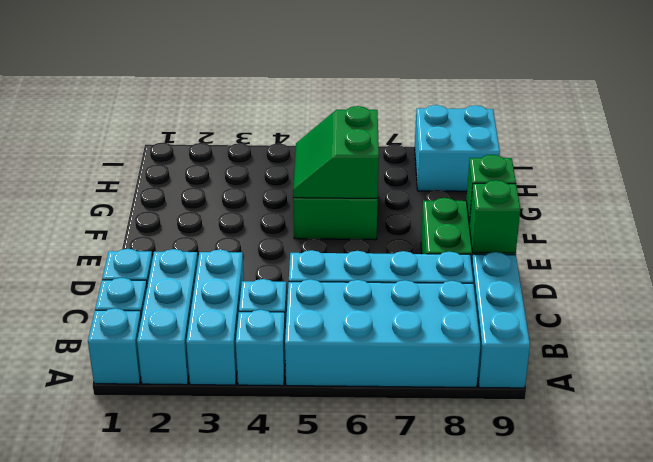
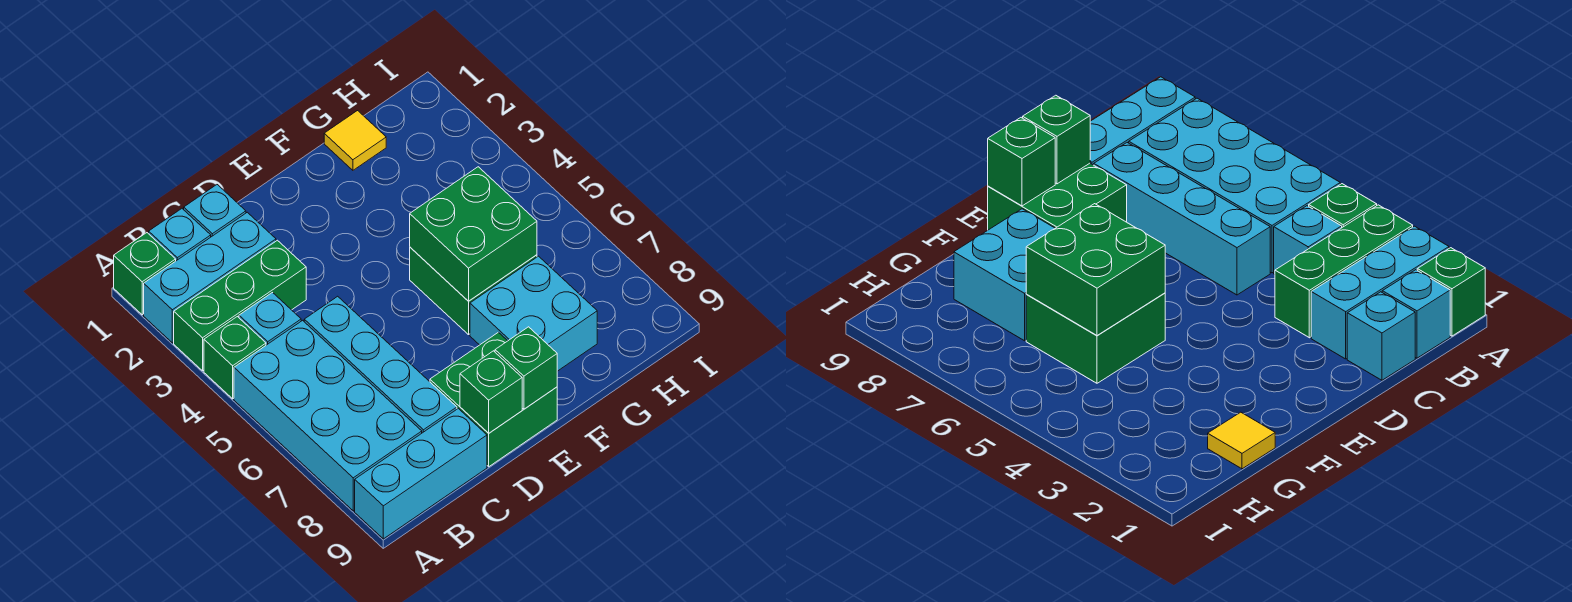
cyan brick A1 level 1 -> green brick A1 level 1
cyan brick A3:C3 level 1 -> green brick A3:C3 level 1
cyan brick A4 level 1 -> green brick A4 level 1
green slope F5:G6 level 2 top 6 -> green brick F5:G6 level 2
none -> yellow tile G1 level 1
cyan brick H8:I9 level 1 -> cyan brick F7:G8 level 1

